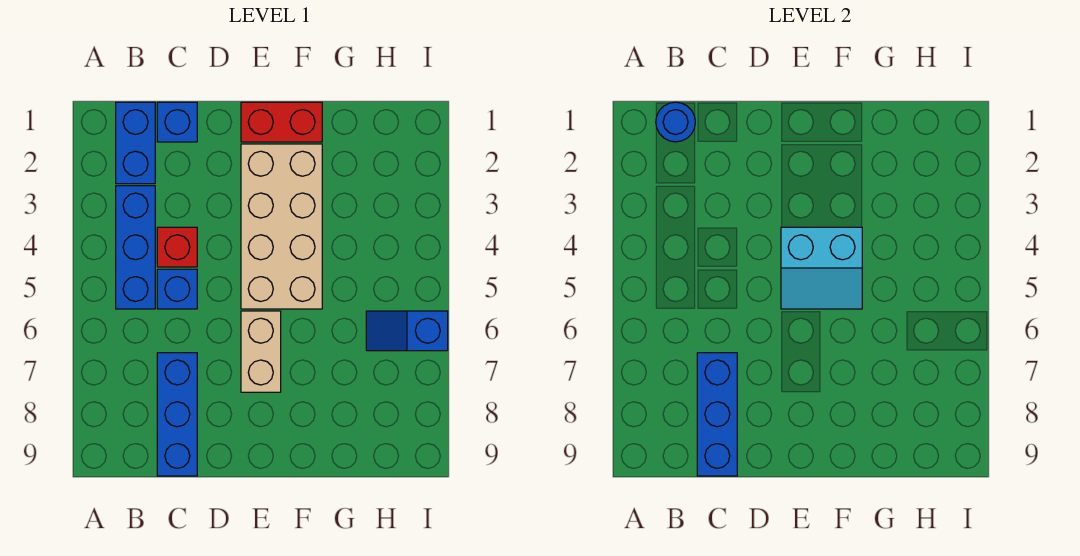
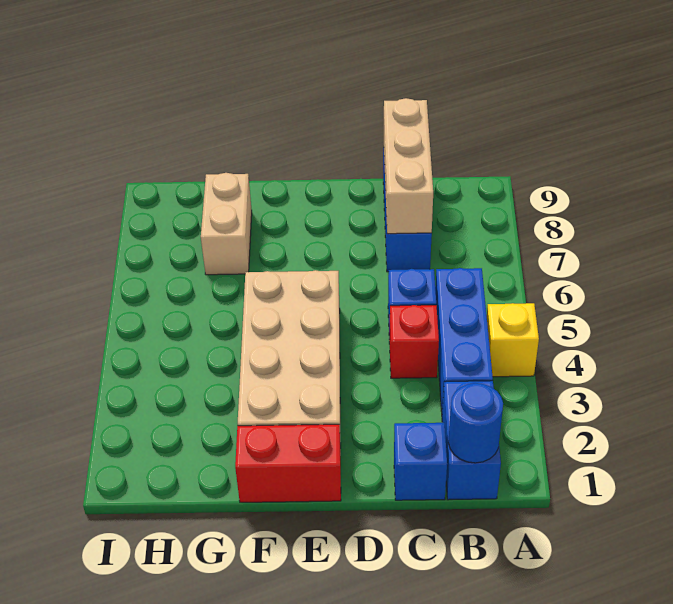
none -> yellow brick A4 level 1
blue brick C7:C9 level 2 -> tan brick C7:C9 level 2
cyan slope E4:F5 level 2 top 4 -> none
tan brick E6:E7 level 1 -> tan brick G7:G8 level 1
blue slope H6:I6 level 1 top I -> none

